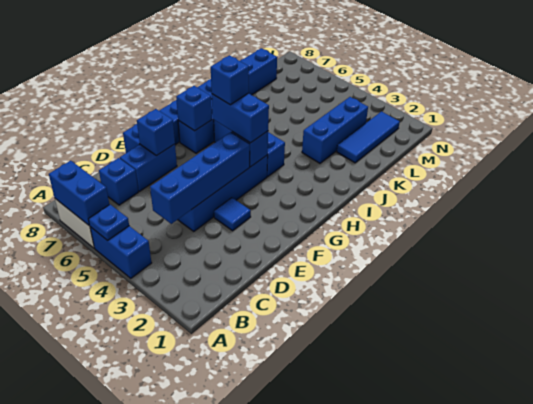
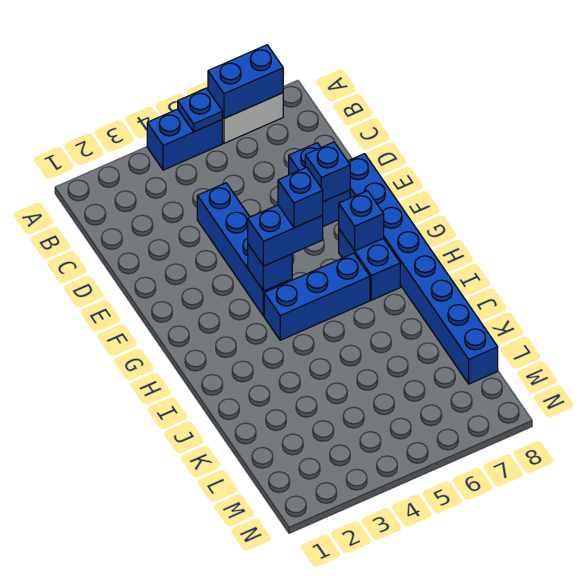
blue brick C4:F4 level 2 -> none
blue brick C7 level 1 -> none
blue tile E3 level 1 -> none
blue brick J3:L3 level 1 -> none
blue tile K2:M2 level 1 -> none

